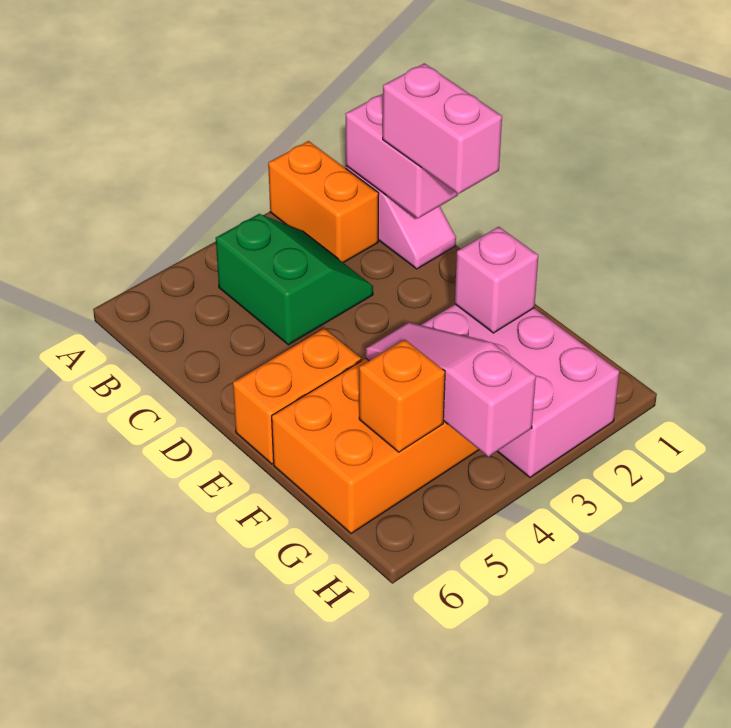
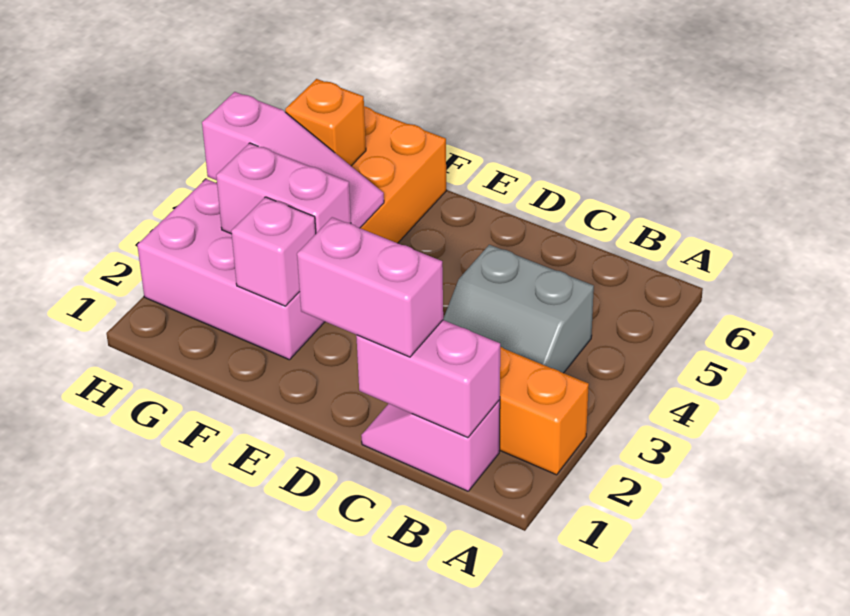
green slope B3:C4 level 1 top 4 -> grey slope B3:C4 level 1 top 4
orange brick E5:E6 level 1 -> none
none -> pink brick F3:G3 level 2

